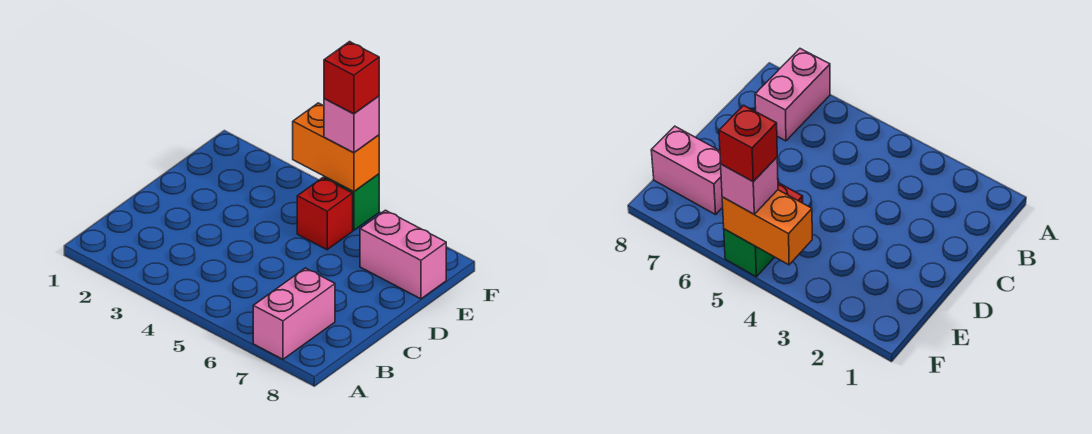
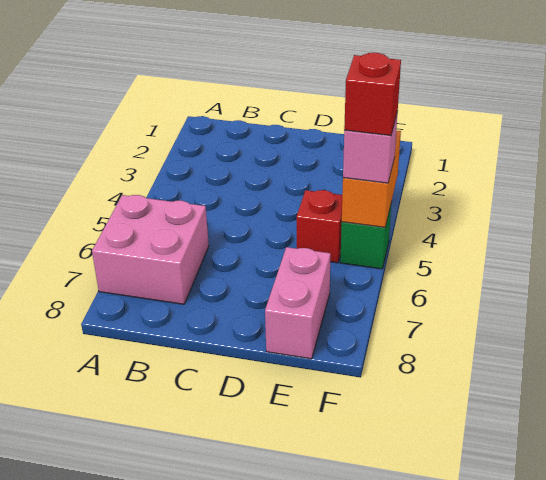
pink brick A7:B7 level 1 -> pink brick A6:B7 level 1

